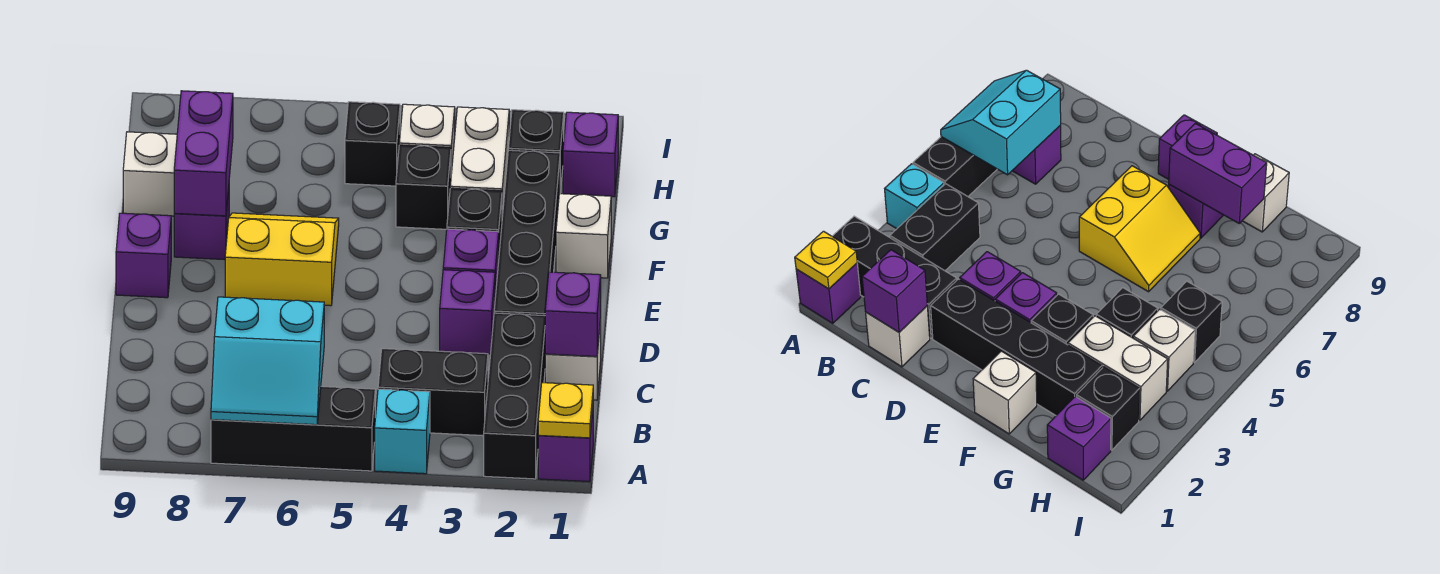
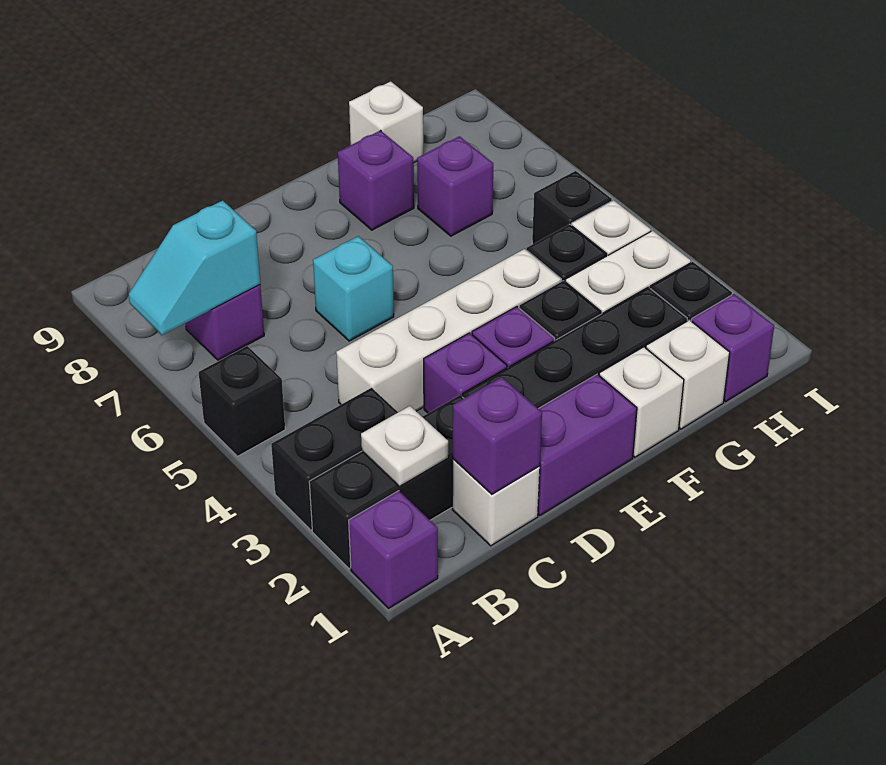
yellow plate A1 level 2 -> none
cyan brick A4 level 1 -> cyan brick D6 level 1
black brick A5:A7 level 1 -> black brick A5 level 1
cyan slope A6:B7 level 2 top B -> cyan slope A7:B7 level 2 top B
none -> white plate B2 level 2
black brick B3:B4 level 1 -> black brick A3:B3 level 1
none -> white brick C4:F4 level 1
yellow slope E6:F7 level 1 top E -> none
purple brick E9 level 1 -> purple brick G7 level 1
purple brick F8:G8 level 2 -> purple brick D1:E1 level 1
none -> white brick G1 level 1

